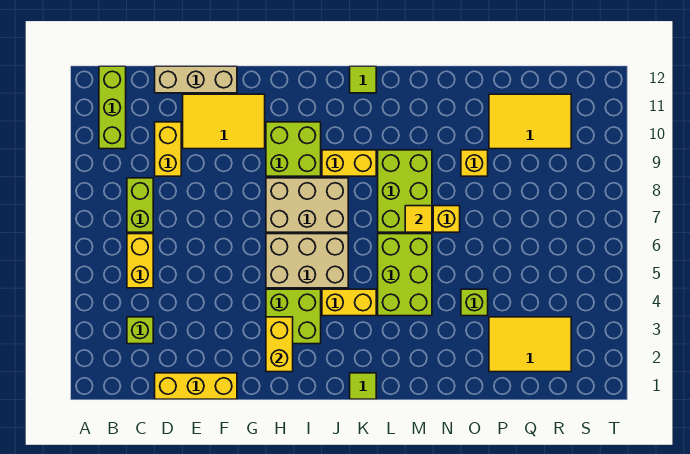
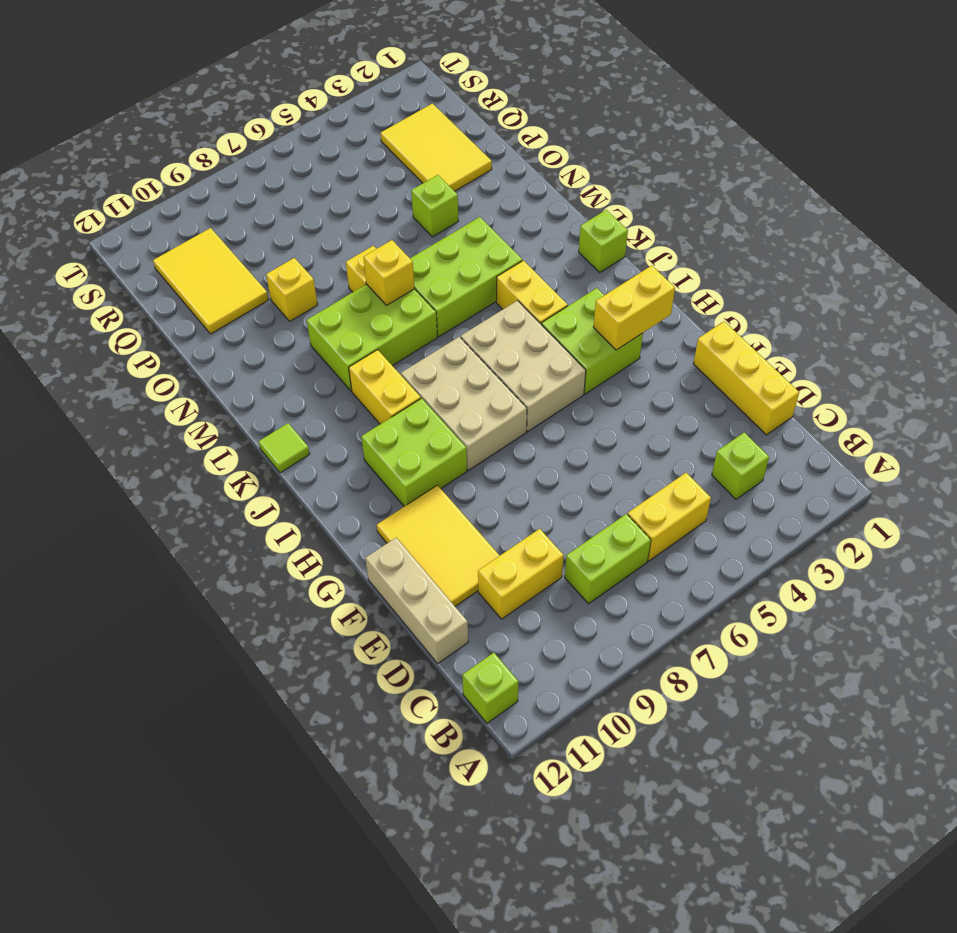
lime brick B10:B12 level 1 -> lime brick B12 level 1
lime tile K1 level 1 -> lime brick K1 level 1
yellow tile M7 level 2 -> yellow brick M7 level 2

